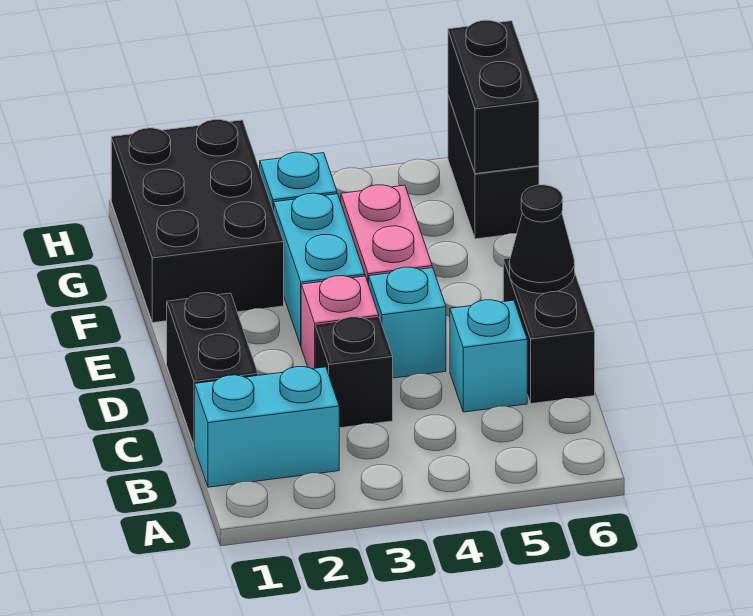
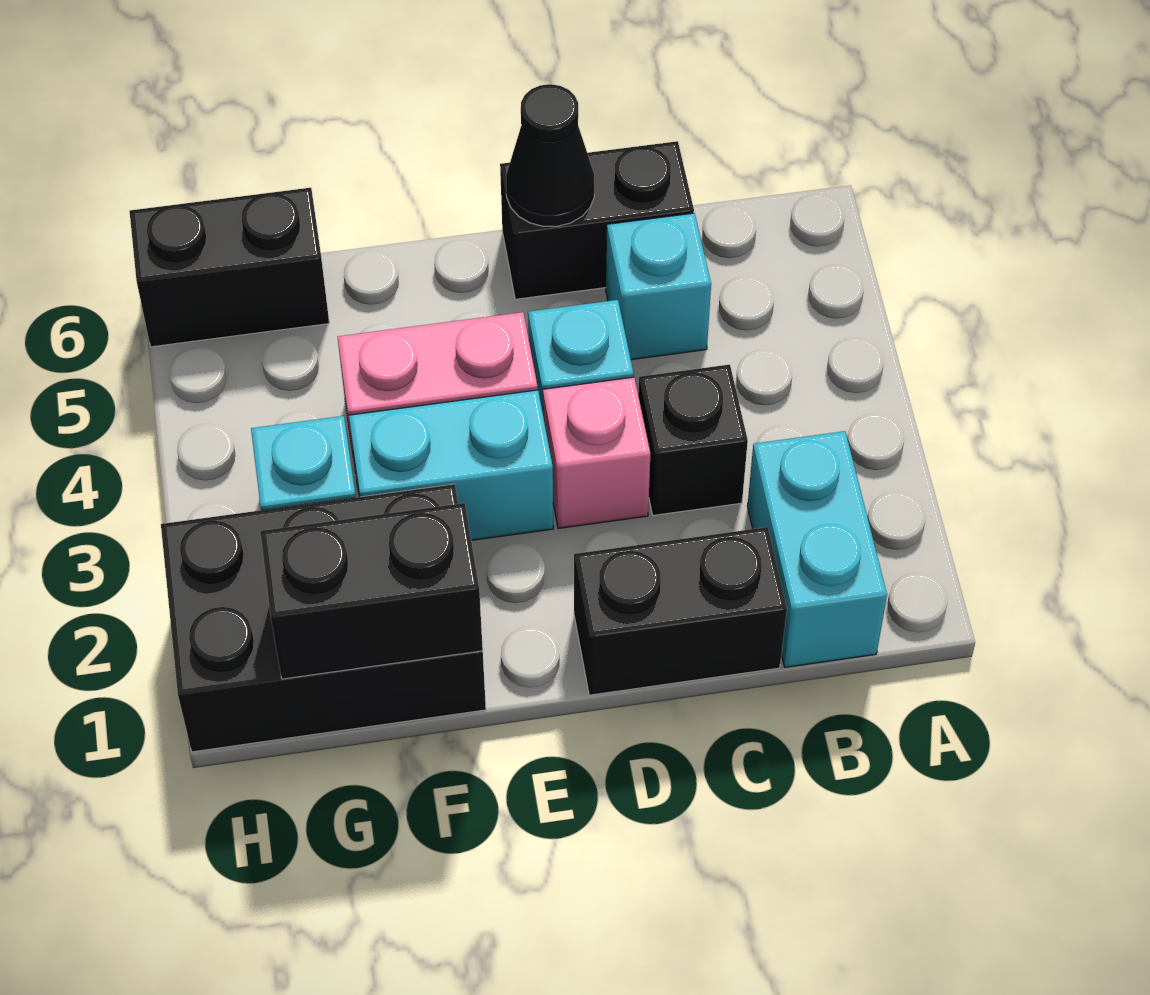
black brick G6:H6 level 2 -> black brick F1:G1 level 2

